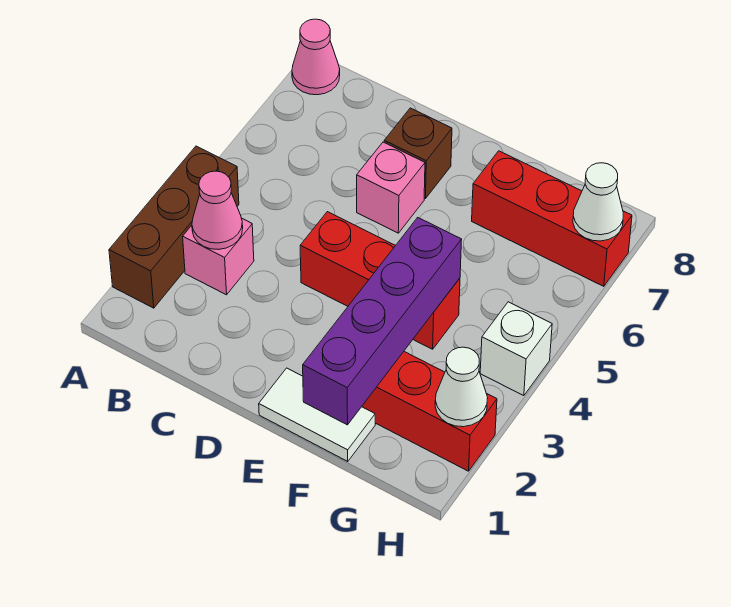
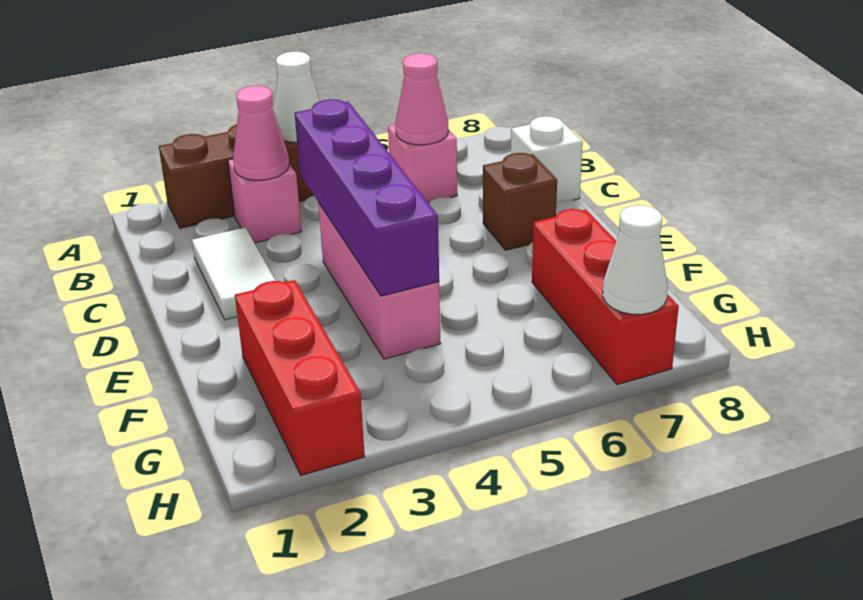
pink cone A8 level 1 -> pink cone B6 level 2
red brick D4:F4 level 1 -> pink brick D4:F4 level 1
pink brick D6 level 1 -> pink brick B6 level 1
white tile E1:F1 level 1 -> white tile C2:D2 level 1
purple brick F1:F4 level 2 -> purple brick C4:F4 level 2
white cone H2 level 2 -> white cone A4 level 2
white brick H4 level 1 -> white brick C8 level 1

